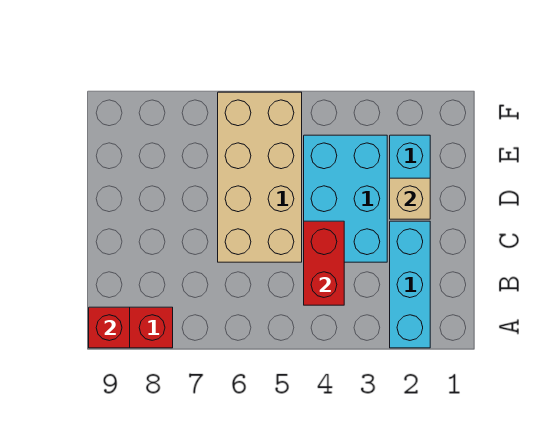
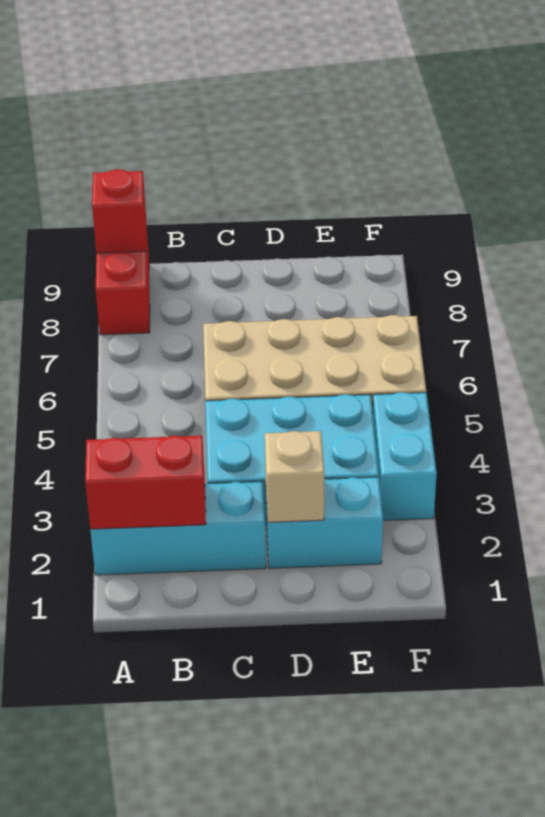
red brick B4:C4 level 2 -> red brick A2:B2 level 2
none -> cyan brick F3:F4 level 1

